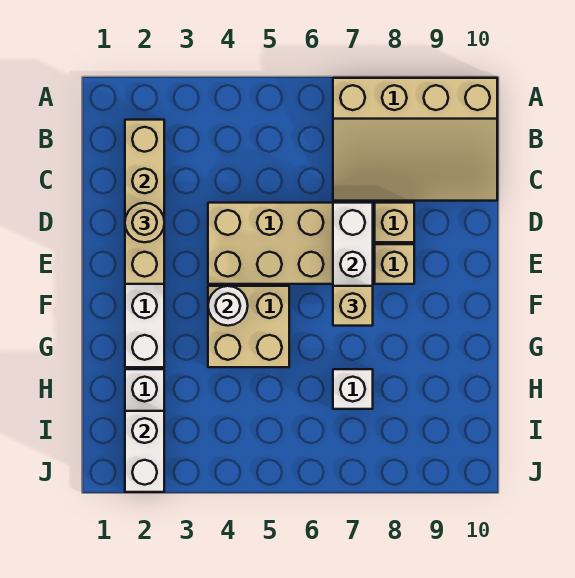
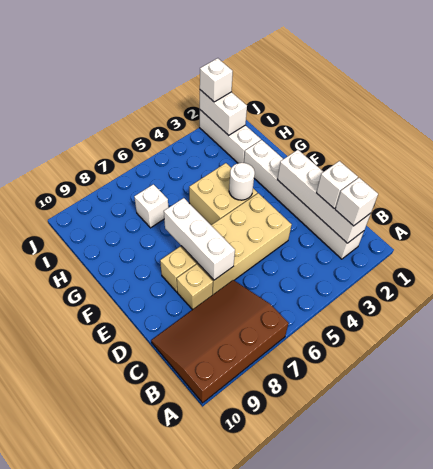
tan slope A7:C10 level 1 top A -> brown slope A7:C10 level 1 top A
tan brick B2:E2 level 2 -> white brick B2:E2 level 2
none -> white brick B2 level 3
none -> white brick C2 level 3
tan round brick D2 level 3 -> none
tan brick F7 level 3 -> none
none -> white brick J2 level 3

